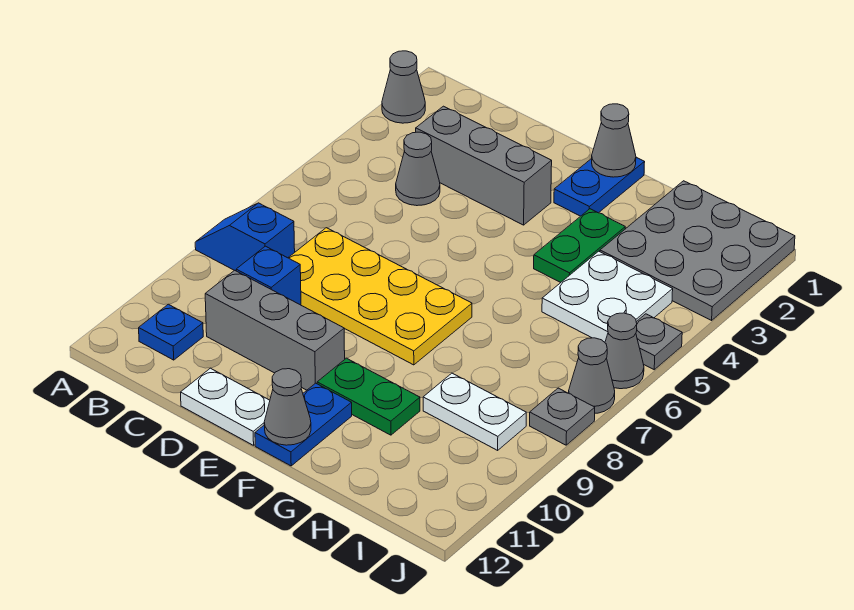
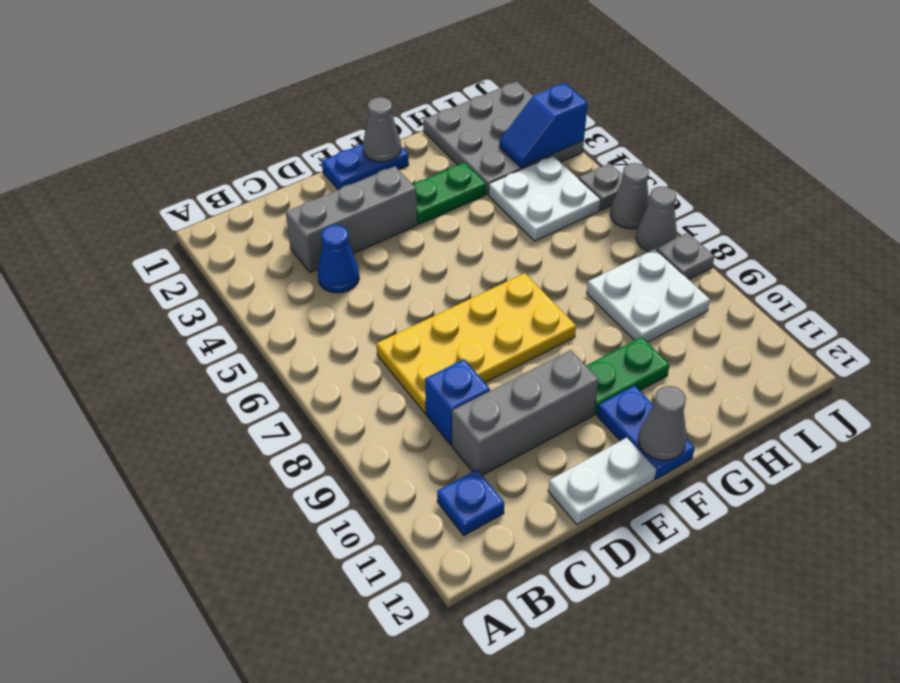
grey cone A2 level 1 -> none
blue slope A8:B8 level 1 top B -> blue slope I3:J3 level 2 top J
grey cone C4 level 1 -> blue cone C4 level 1
blue plate F1:F2 level 1 -> blue plate E1:F1 level 1
green plate G3:G4 level 1 -> green plate F3:G3 level 1
white plate H9:I9 level 1 -> white plate H8:I9 level 1

